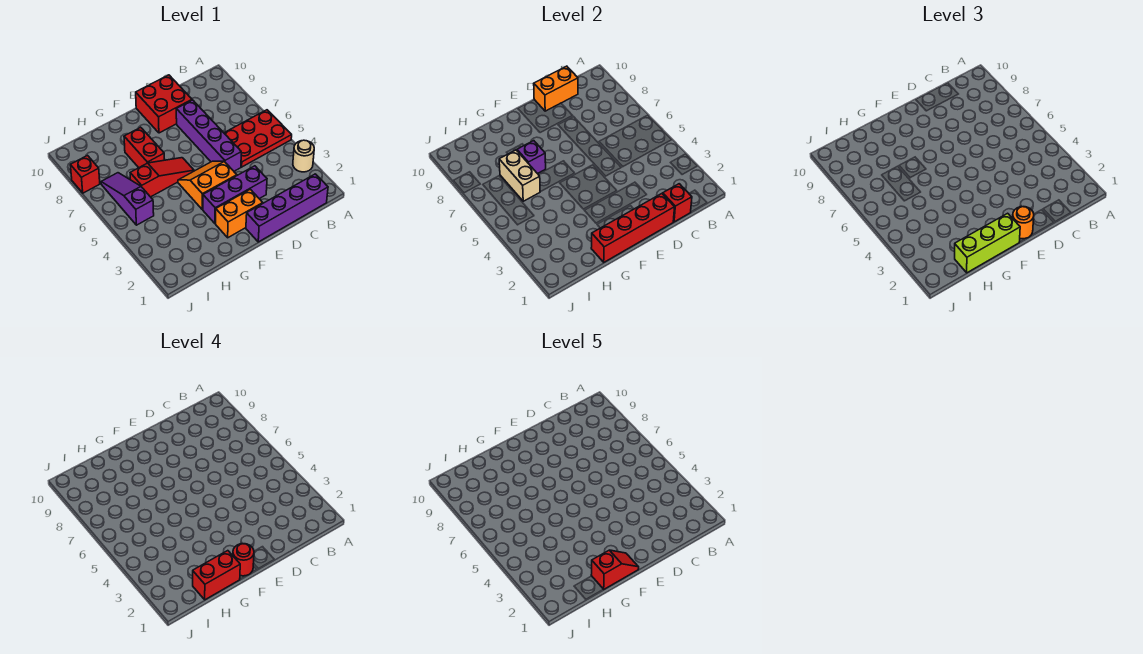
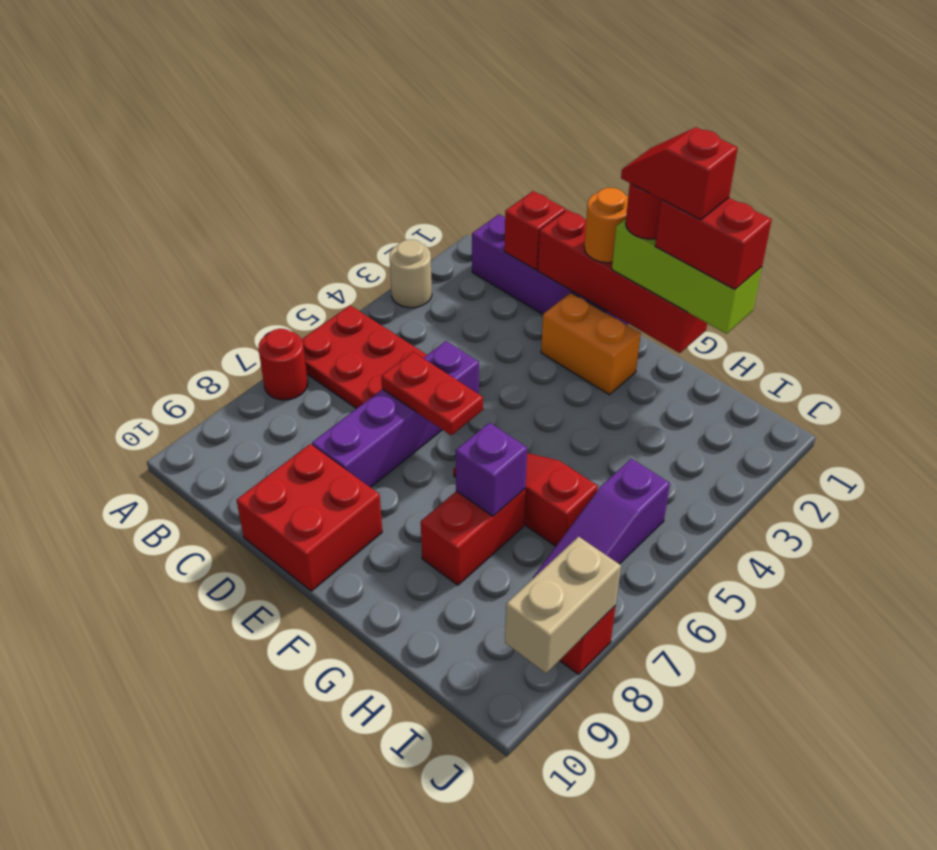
none -> red round brick A7 level 1
orange brick C10:D10 level 2 -> none
purple brick D3:F3 level 1 -> none
none -> red plate D6:E6 level 2
orange slope E4:F5 level 1 top 4 -> none
tan brick H6:H7 level 2 -> tan brick J8:J9 level 2

